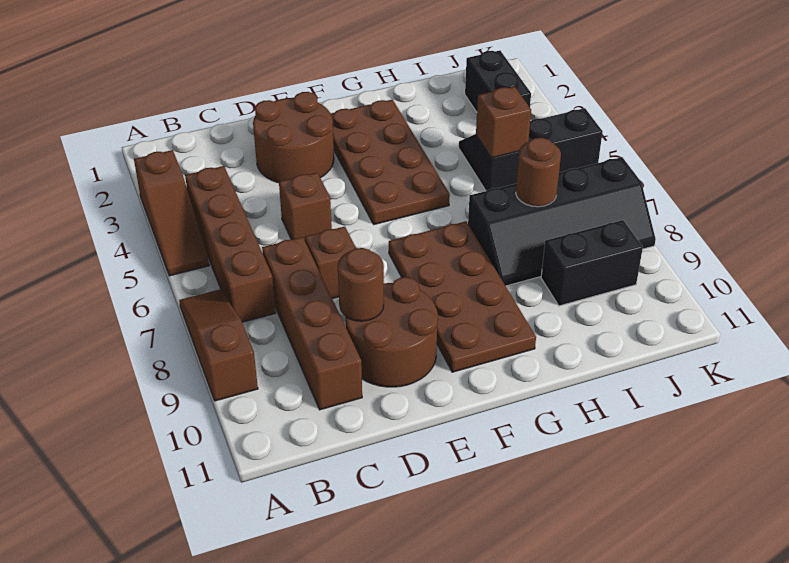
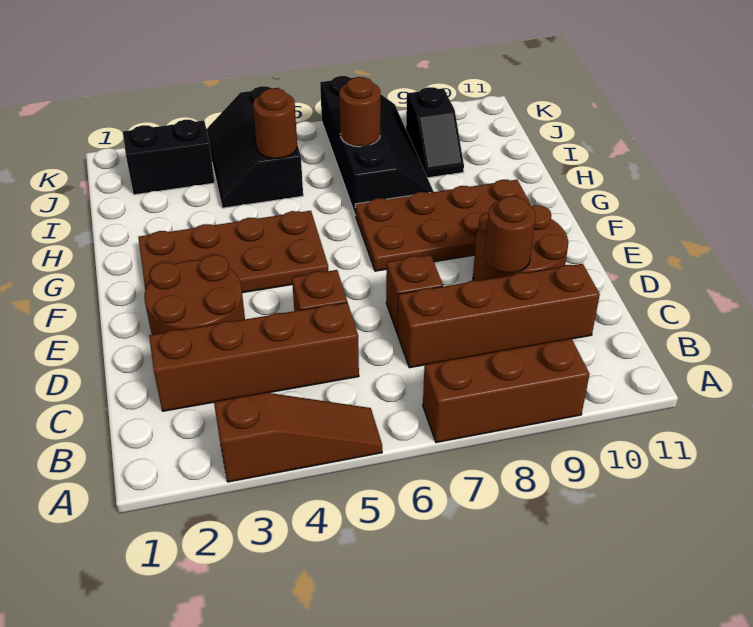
brown slope A7:A9 level 1 top 9 -> brown brick A7:A9 level 1
brown brick B4:B7 level 1 -> brown brick C2:C5 level 1
brown brick I5 level 2 -> brown round brick I5 level 2
black brick I9:J9 level 1 -> black slope I9:J9 level 1 top J

